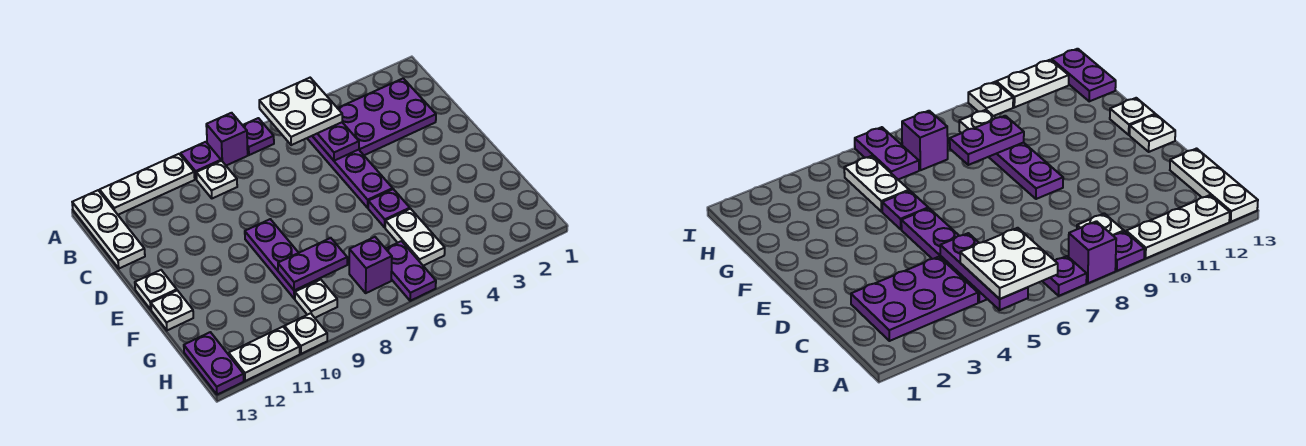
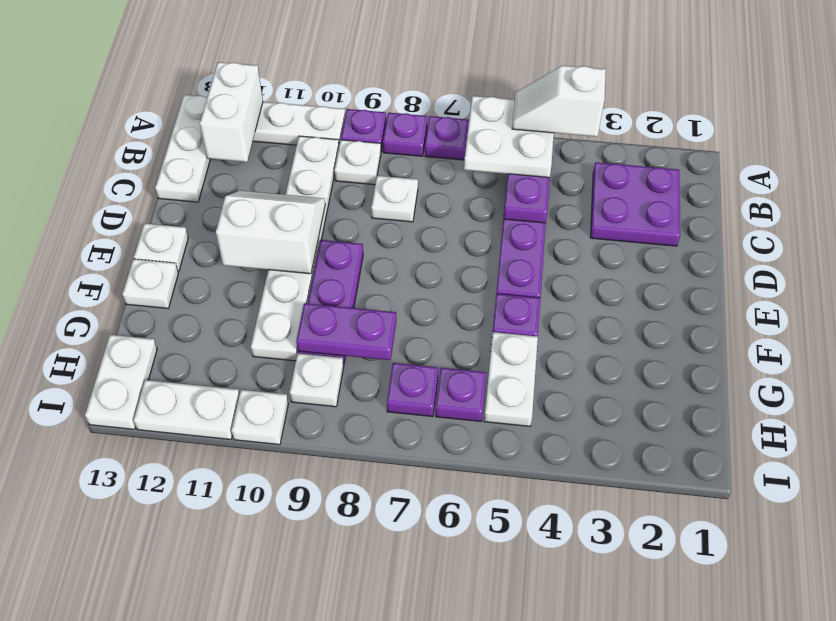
none -> white slope A4:A5 level 4 top 4
purple brick A8 level 1 -> purple plate A8 level 1
none -> white brick A12:B12 level 2
purple plate B2:C4 level 1 -> purple plate B2:C3 level 1
none -> white plate B10:G10 level 1
none -> white plate C8 level 1
none -> white slope D10:E11 level 2 top E
purple plate H6:I6 level 1 -> purple plate H6 level 1
purple brick H7 level 1 -> purple plate H7 level 1
purple plate H13:I13 level 1 -> white plate H13:I13 level 1

